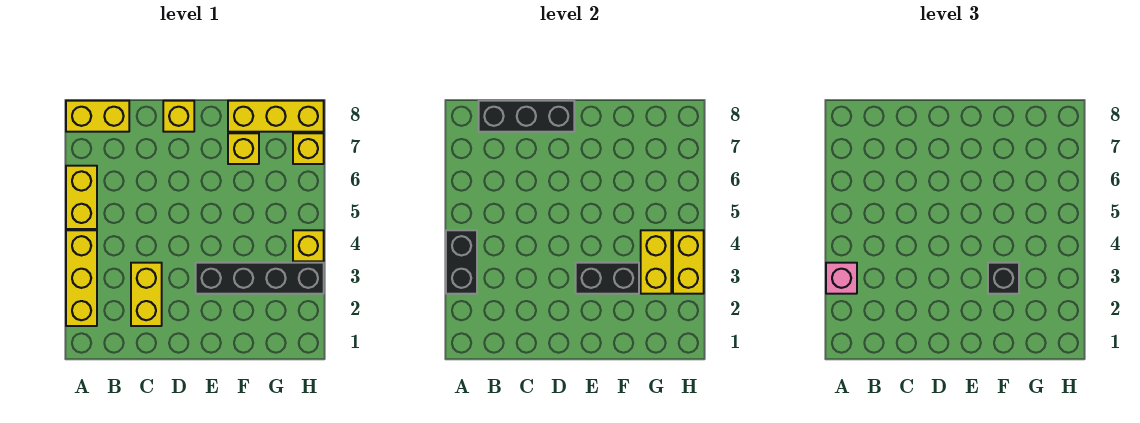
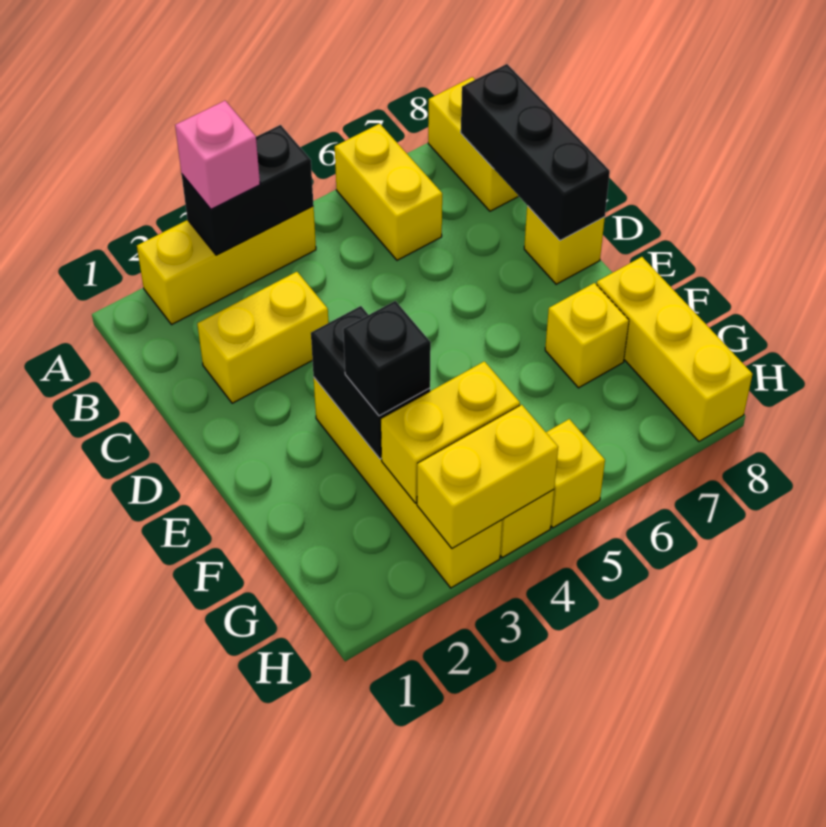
yellow brick A5:A6 level 1 -> yellow brick A6:B6 level 1
black brick E3:H3 level 1 -> yellow brick E3:H3 level 1
yellow brick H7 level 1 -> yellow brick H5 level 1

